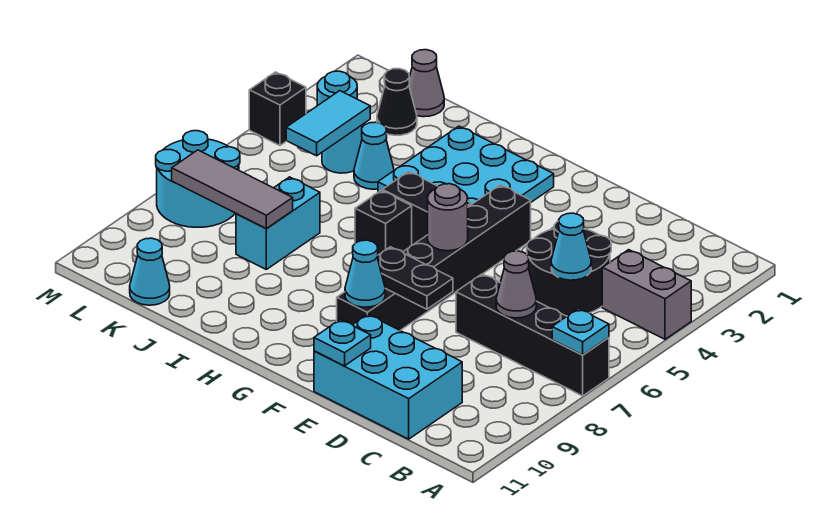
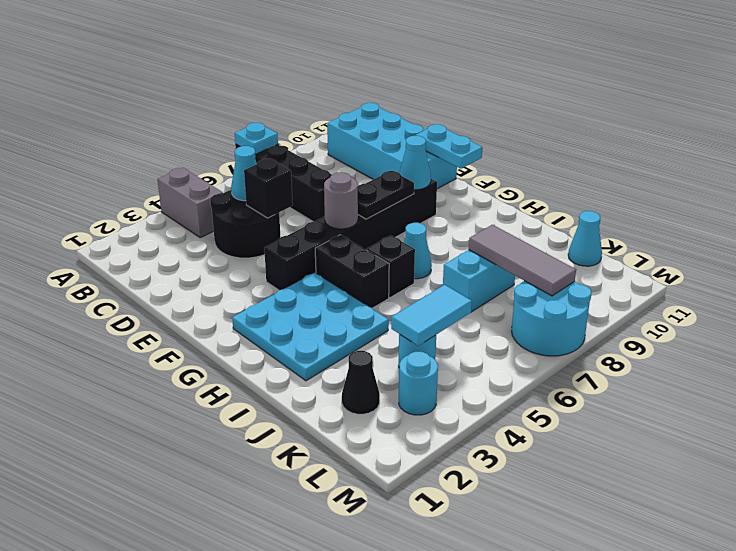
grey cone C7 level 2 -> none
cyan brick C10:E11 level 1 -> cyan brick B10:E11 level 1
black plate E8:F8 level 2 -> black plate F7:F8 level 2
cyan plate E11 level 2 -> cyan plate E11:F11 level 2
cyan cone J4 level 1 -> cyan cone H7 level 1
grey cone K1 level 1 -> none
black brick M4 level 1 -> black brick D5 level 2

